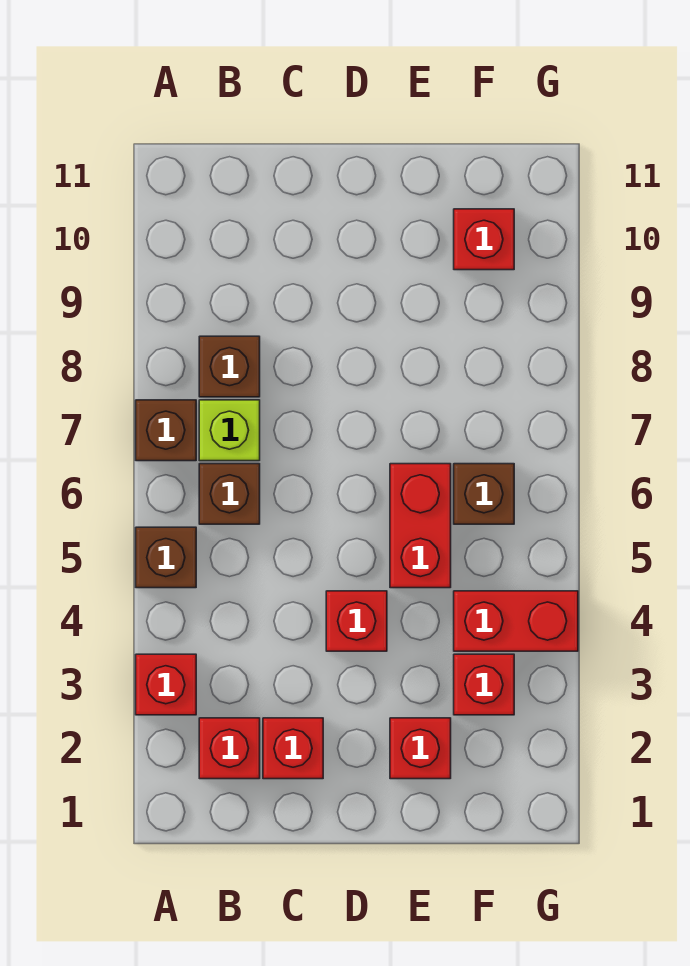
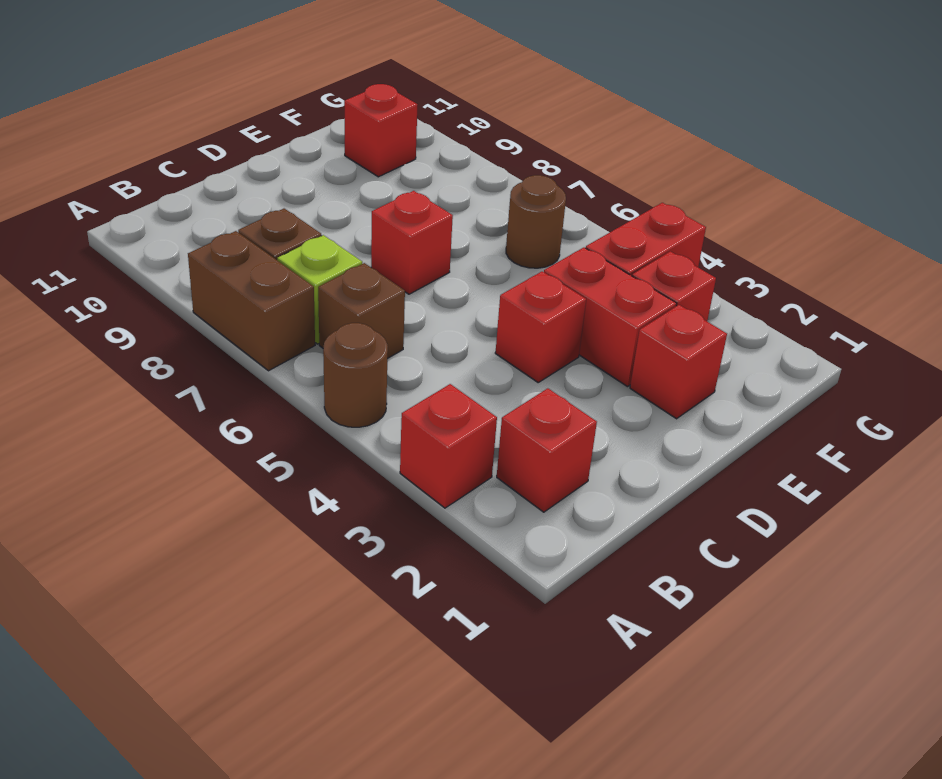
brown brick A5 level 1 -> brown round brick A5 level 1
brown brick A7 level 1 -> brown brick A7:A8 level 1
red brick C2 level 1 -> red brick D7 level 1
red brick E5:E6 level 1 -> red brick E3:E4 level 1
brown brick F6 level 1 -> brown round brick F6 level 1

